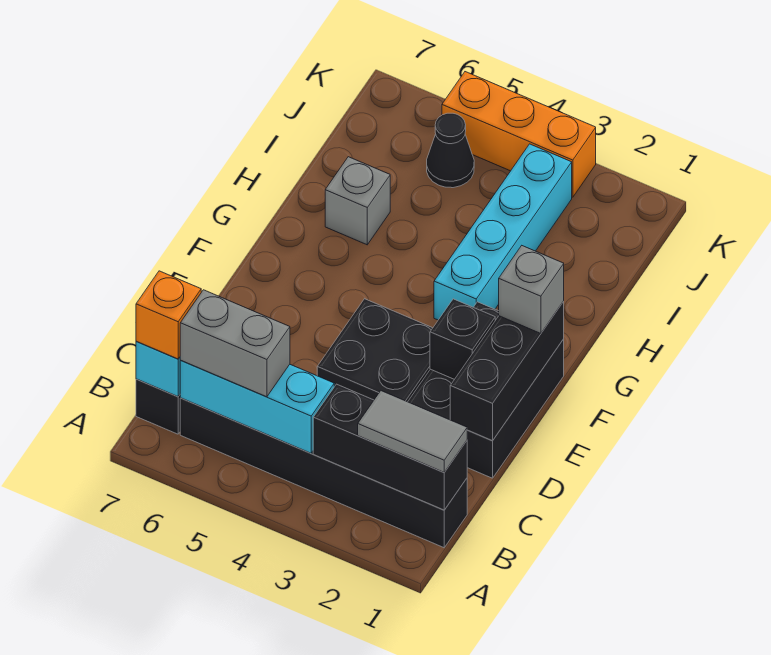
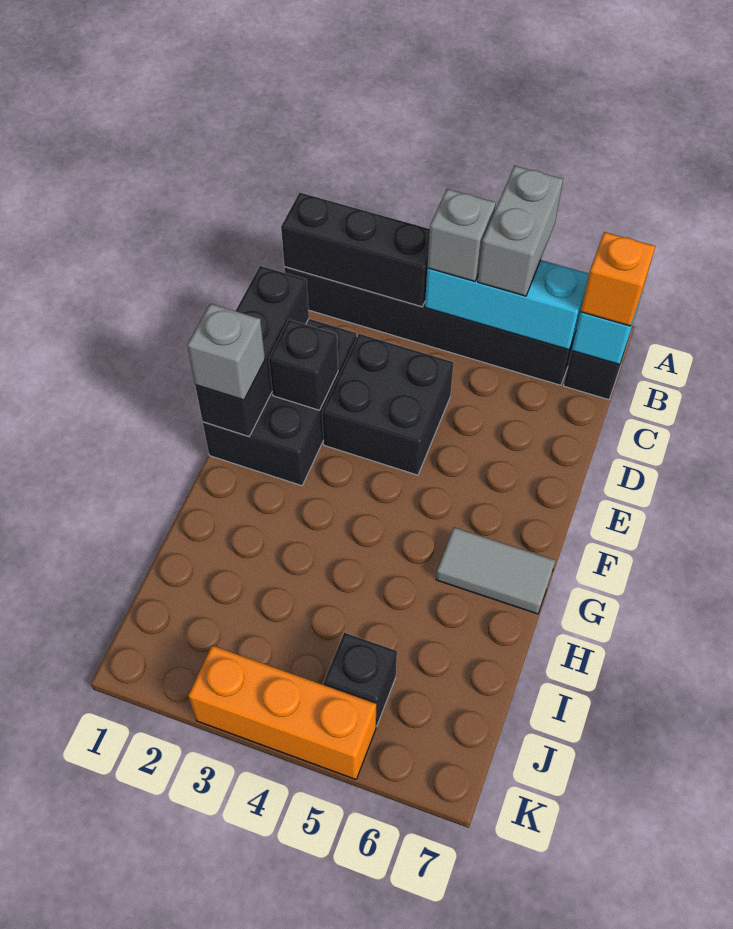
grey tile B1:B2 level 3 -> grey tile G6:G7 level 1
grey brick B5:B6 level 3 -> grey brick A5:B5 level 3
cyan brick G3:J3 level 1 -> none
grey brick H6 level 1 -> grey brick B4 level 3
black cone J5 level 1 -> black brick J5 level 1

